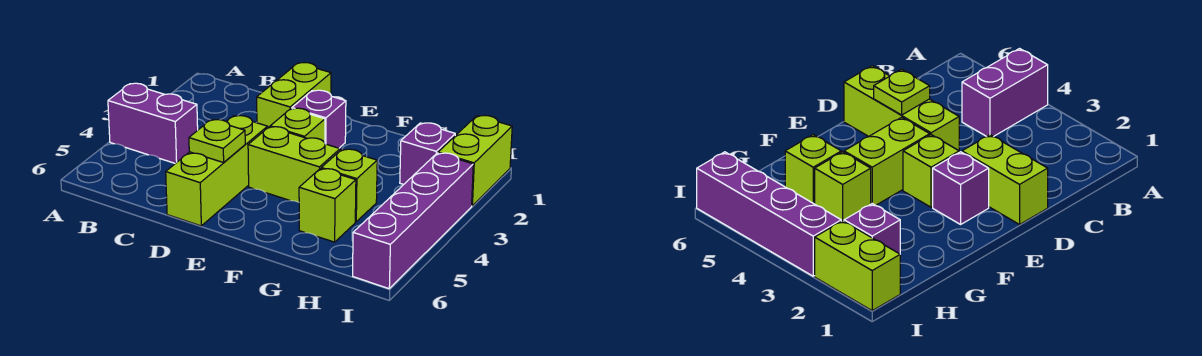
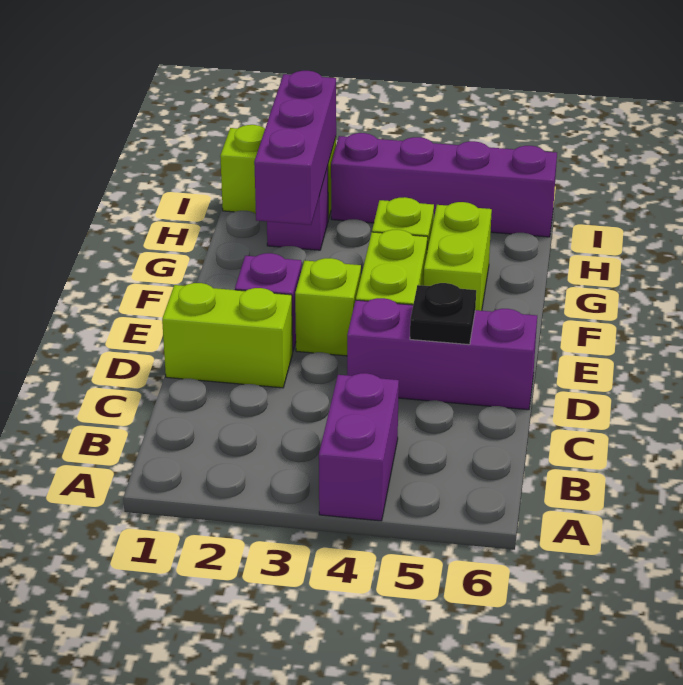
lime brick D4:D6 level 1 -> purple brick D4:D6 level 1
lime plate D5 level 2 -> black plate D5 level 2
none -> purple brick G2:I2 level 2
lime brick G5 level 1 -> lime brick F5:G5 level 1

